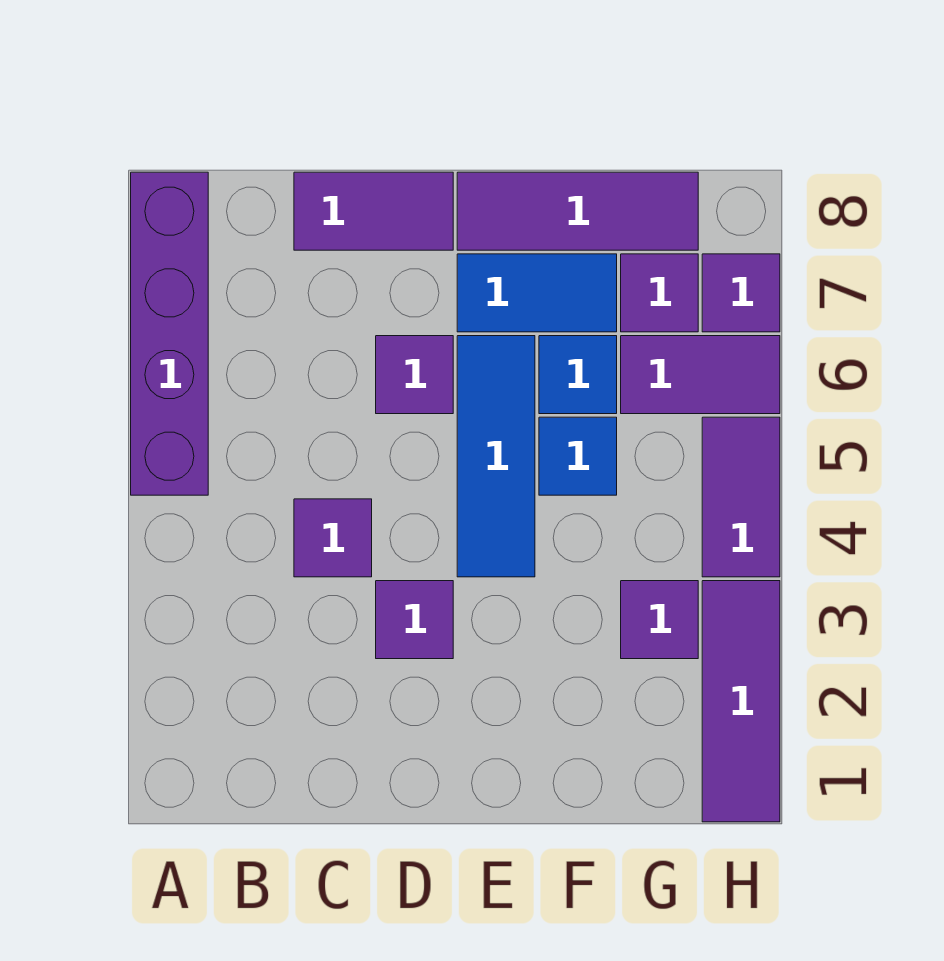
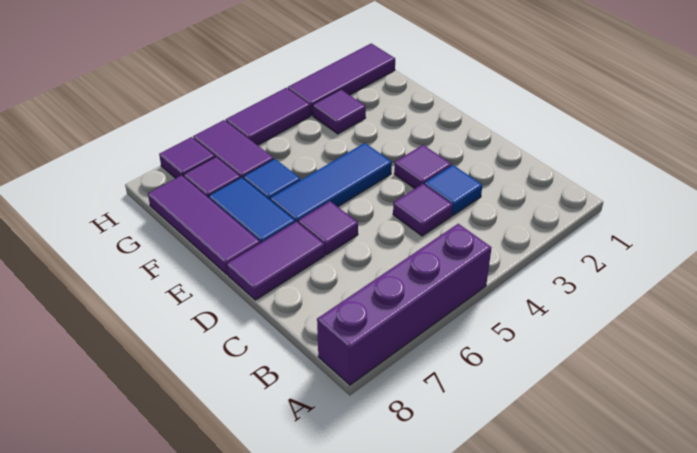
purple tile C8:D8 level 1 -> purple tile D7:D8 level 1
blue tile F5 level 1 -> blue tile C3 level 1

